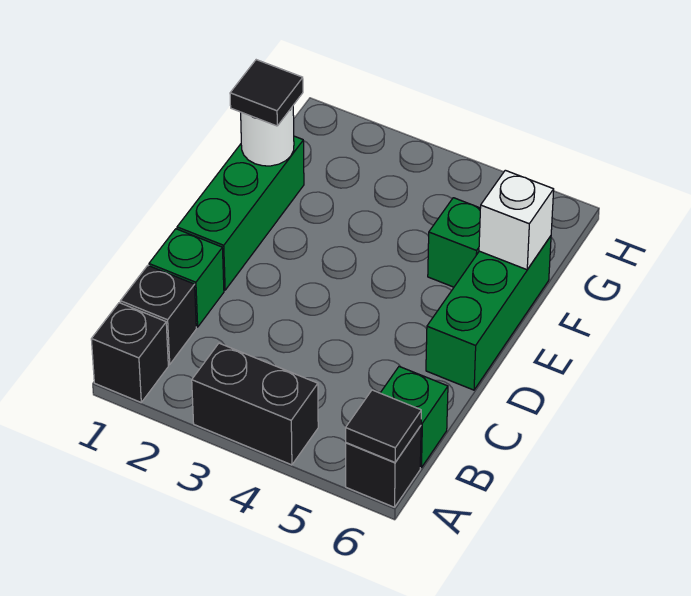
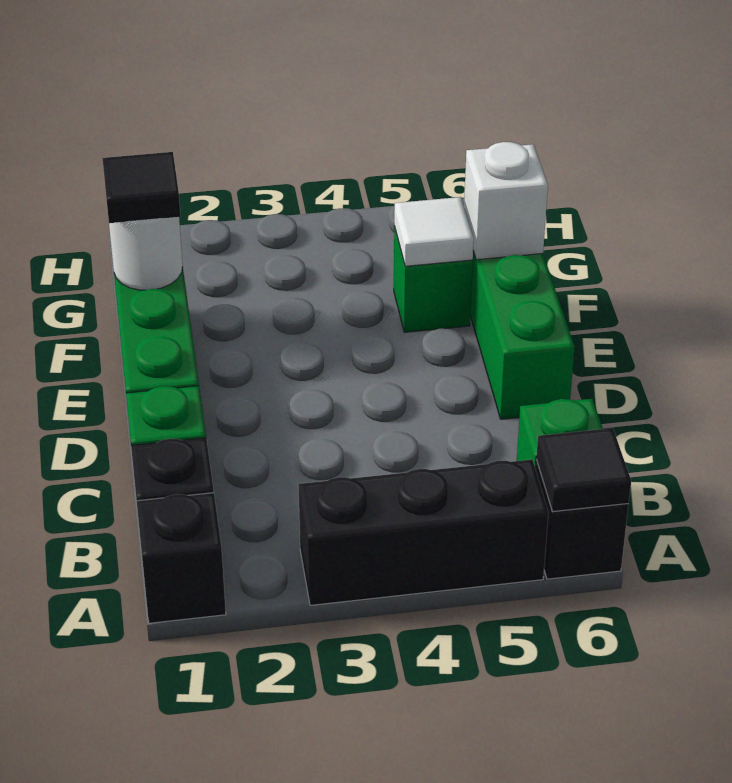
black brick A3:A4 level 1 -> black brick A3:A5 level 1
none -> white tile F5 level 2

